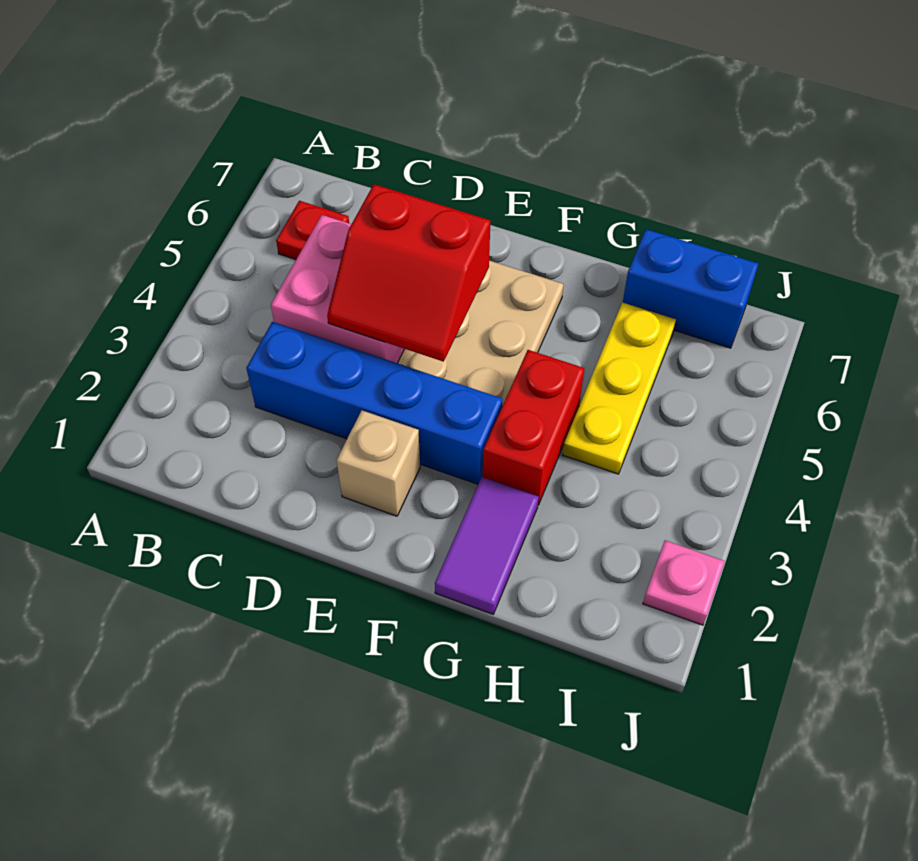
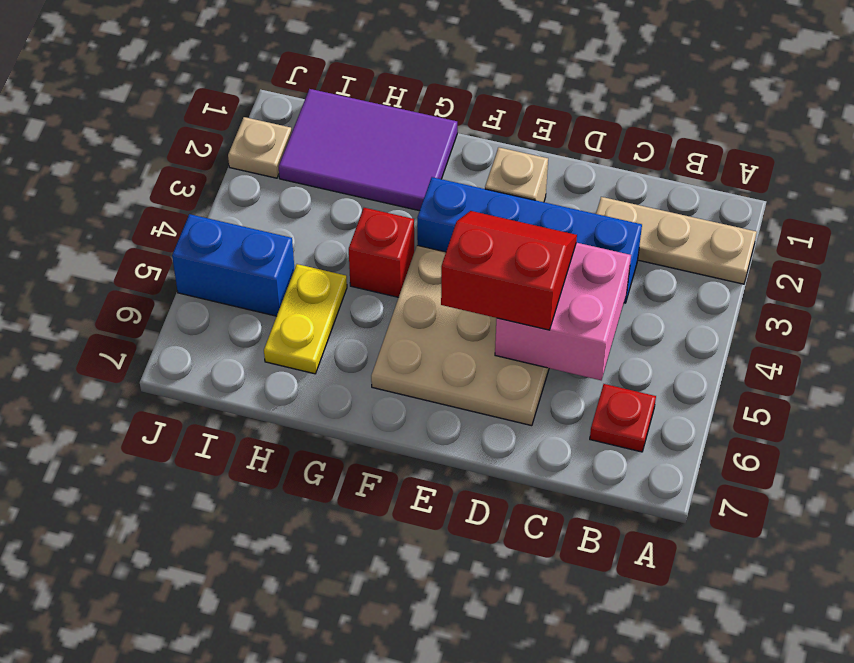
none -> tan plate A2:C2 level 1
purple tile G1:G2 level 1 -> purple tile G1:I2 level 1
red brick G3:G4 level 1 -> red brick G4 level 1
yellow plate H4:H6 level 1 -> yellow plate H5:H6 level 1
blue brick H7:I7 level 1 -> blue brick I5:J5 level 1
pink plate J2 level 1 -> tan plate J2 level 1

